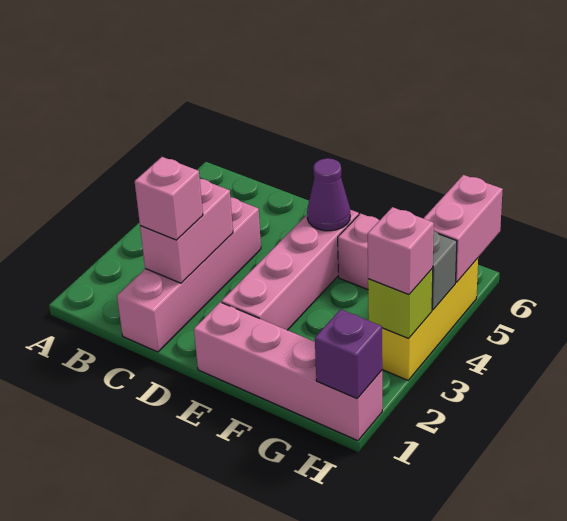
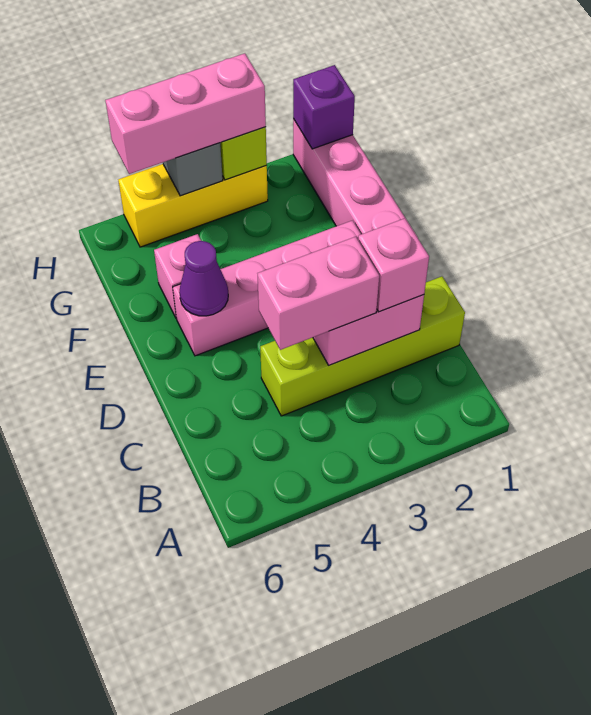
pink brick C1:C4 level 1 -> lime brick C1:C4 level 1
pink brick H3 level 3 -> pink brick H3:H5 level 3
pink brick H5:H6 level 2 -> pink brick C3:C4 level 3

